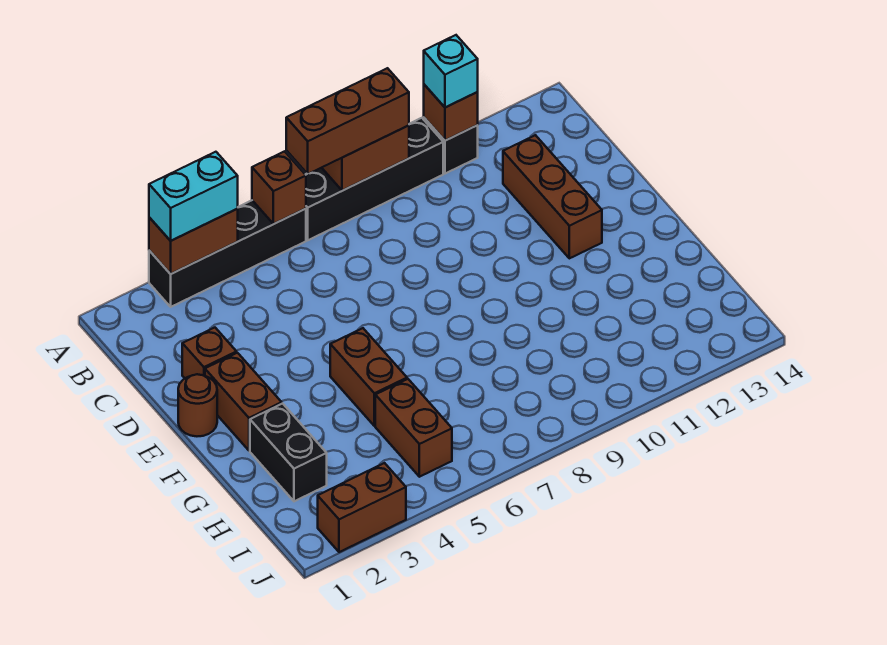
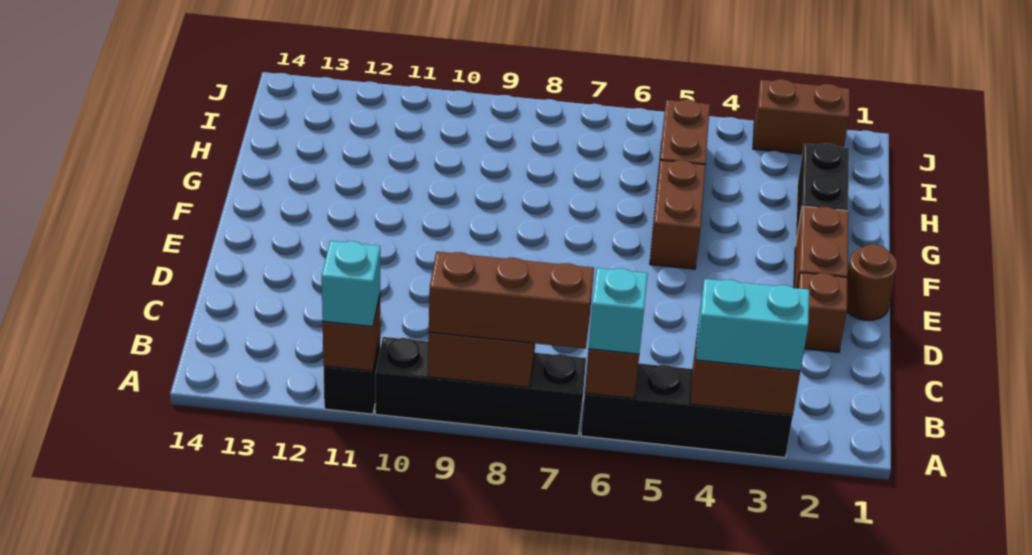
none -> cyan brick A6 level 3
brown brick C12:E12 level 1 -> none

